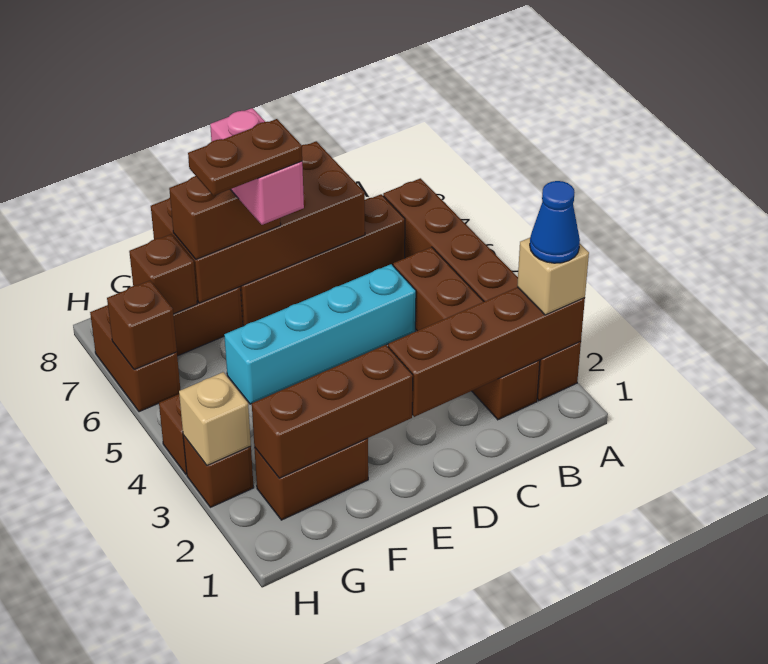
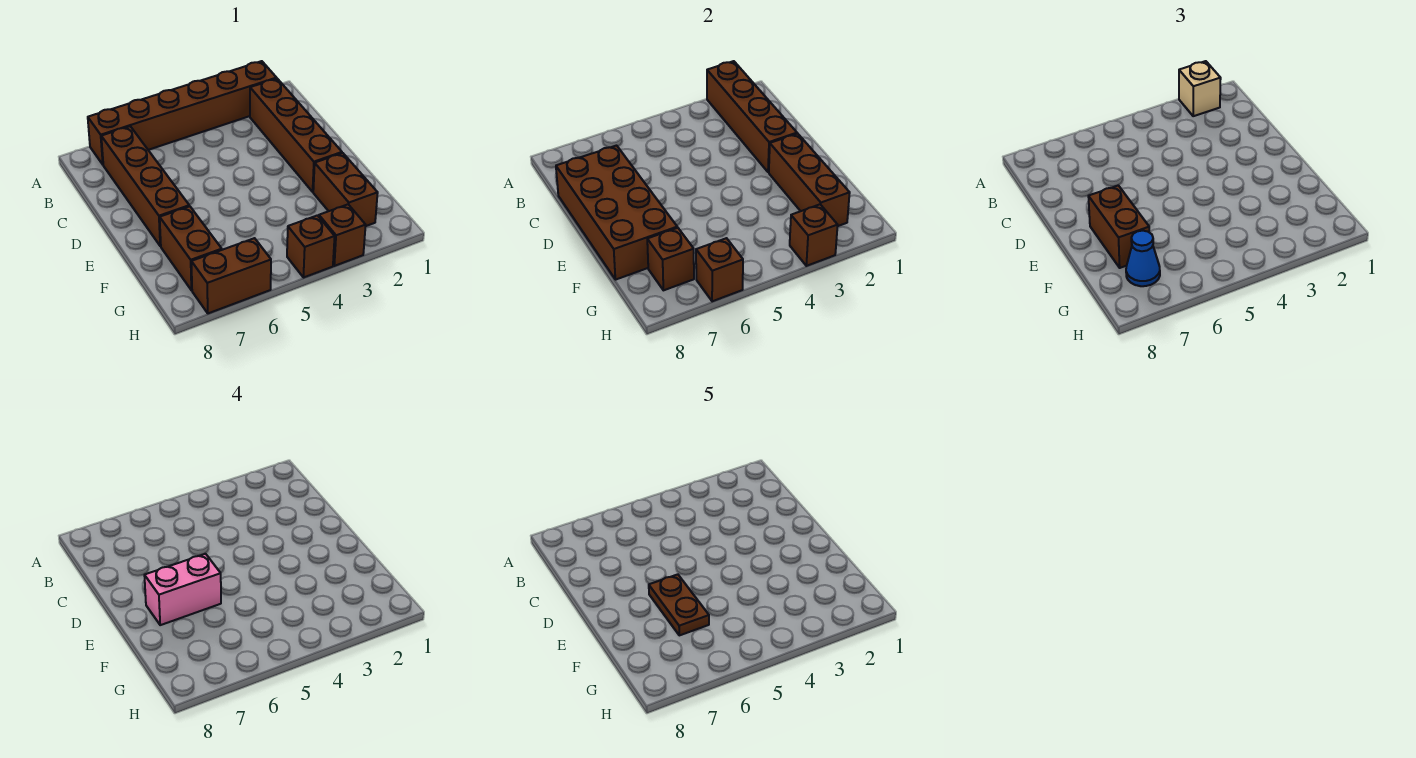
blue cone A2 level 4 -> blue cone G7 level 3
brown brick B2:B5 level 1 -> brown brick B2:E2 level 1
cyan brick C5:F5 level 1 -> none
tan brick H3 level 2 -> brown brick H3 level 2

